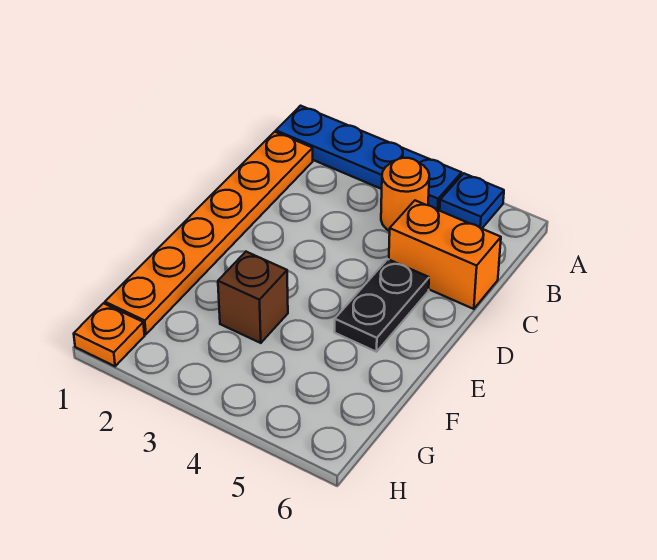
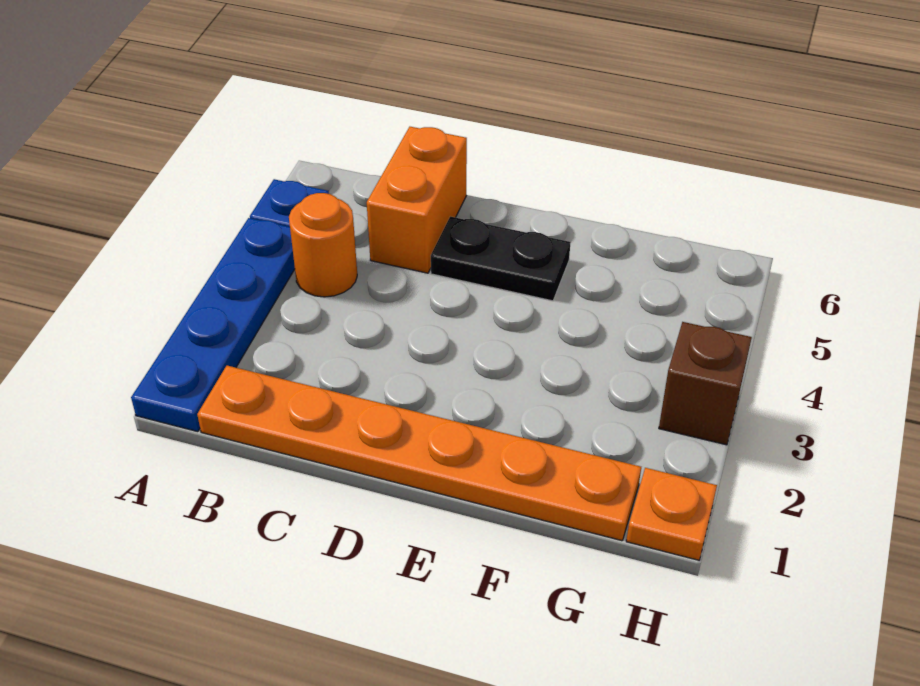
brown brick F3 level 1 -> brown brick H3 level 1

